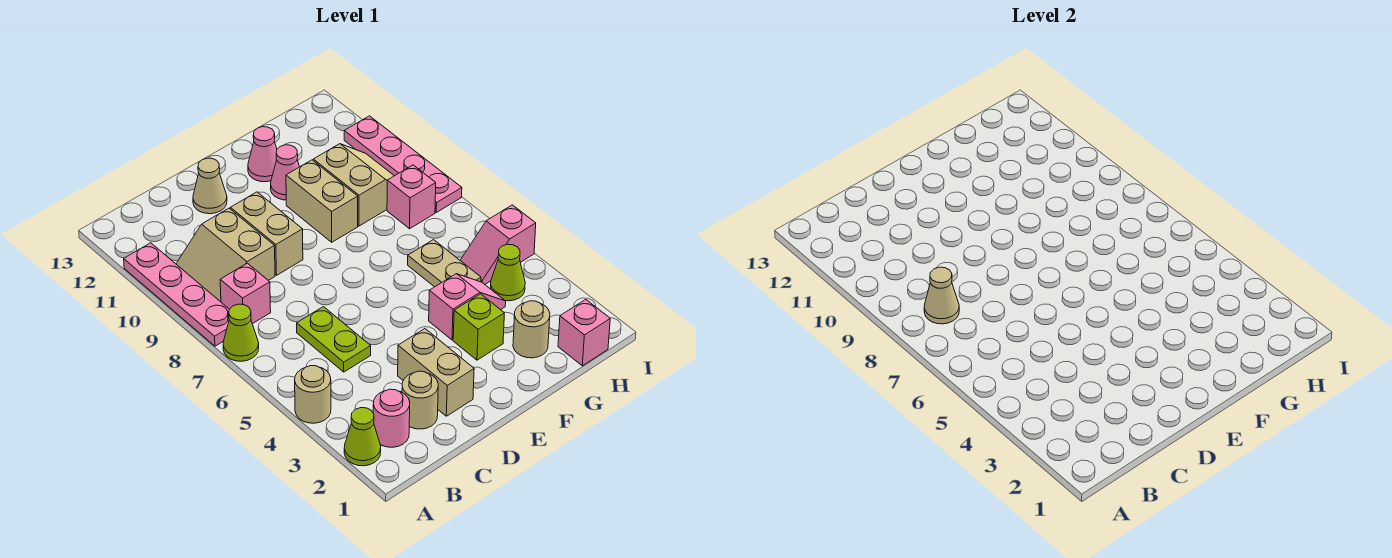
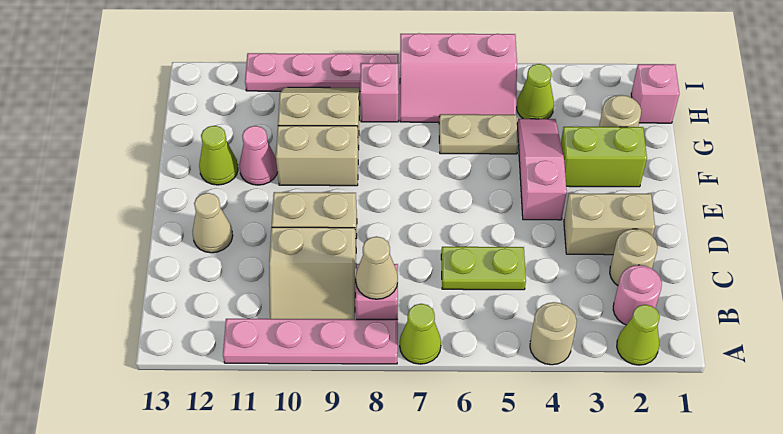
lime brick F3 level 1 -> lime brick F2:F3 level 1
pink slope F4:G4 level 1 top F -> pink slope E4:G4 level 1 top E
pink cone F12 level 1 -> lime cone F12 level 1
pink slope H5:I5 level 1 top I -> pink slope H5:I7 level 1 top I

